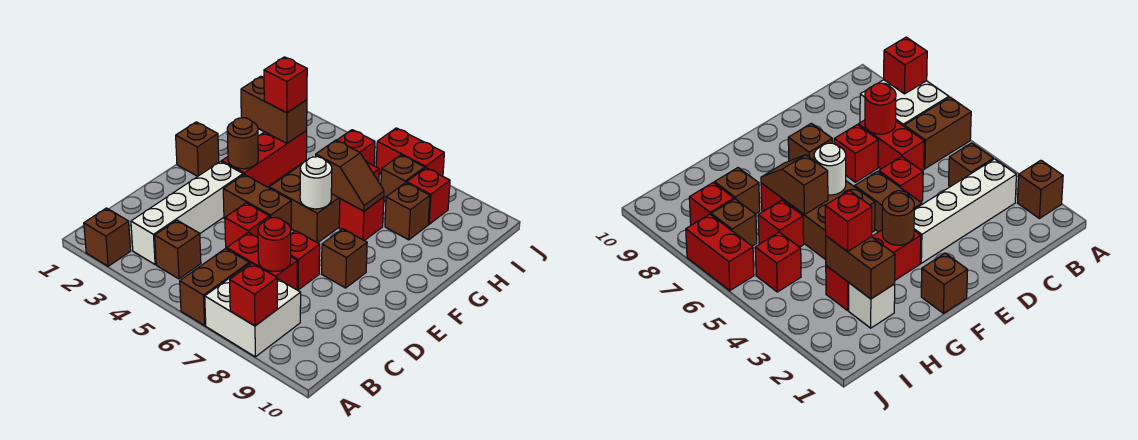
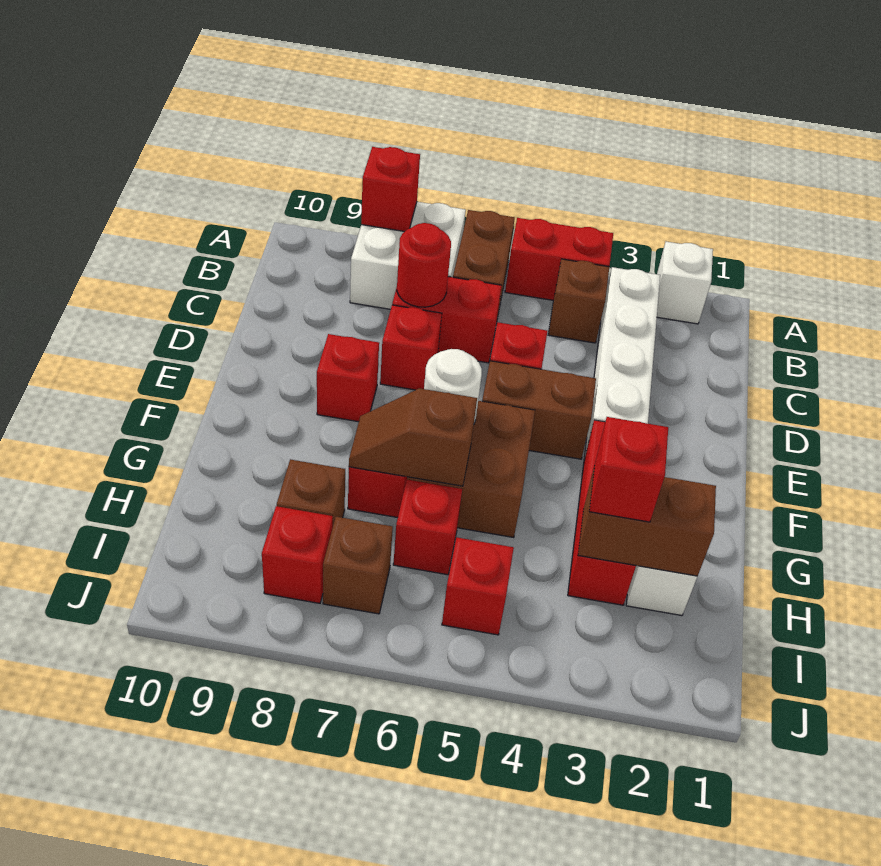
brown brick A2 level 1 -> white brick A2 level 1
brown brick E8 level 1 -> red brick E8 level 1
brown brick F1 level 1 -> none
brown round brick F3 level 2 -> none
red brick J6:J7 level 1 -> red brick A4:A5 level 1

